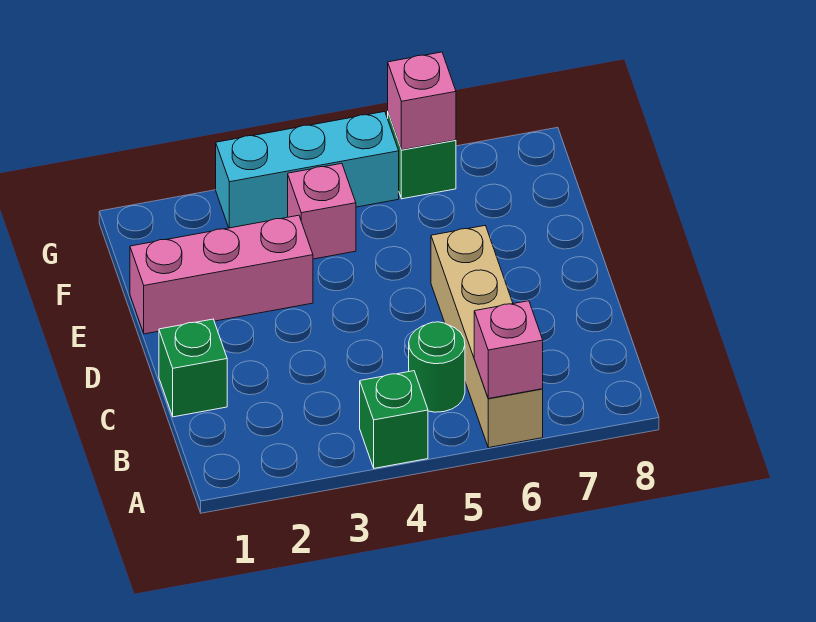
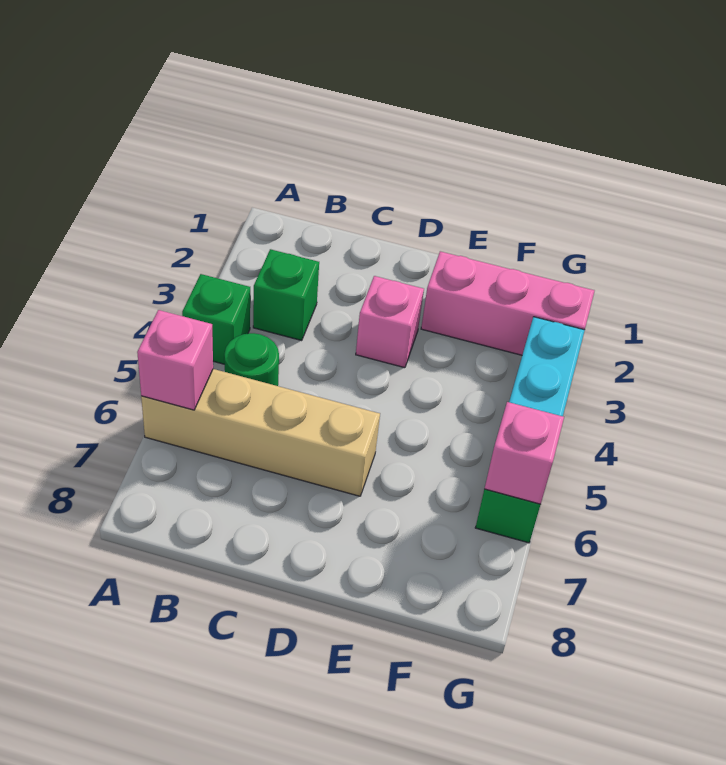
green brick C1 level 1 -> green brick B3 level 1
pink brick E1:E3 level 1 -> pink brick E2:G2 level 1
pink brick F4 level 1 -> pink brick D3 level 1

